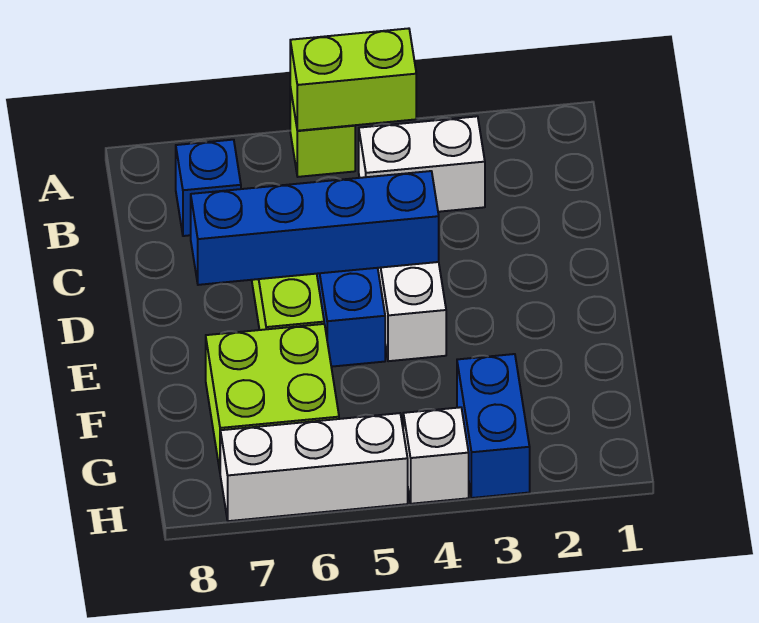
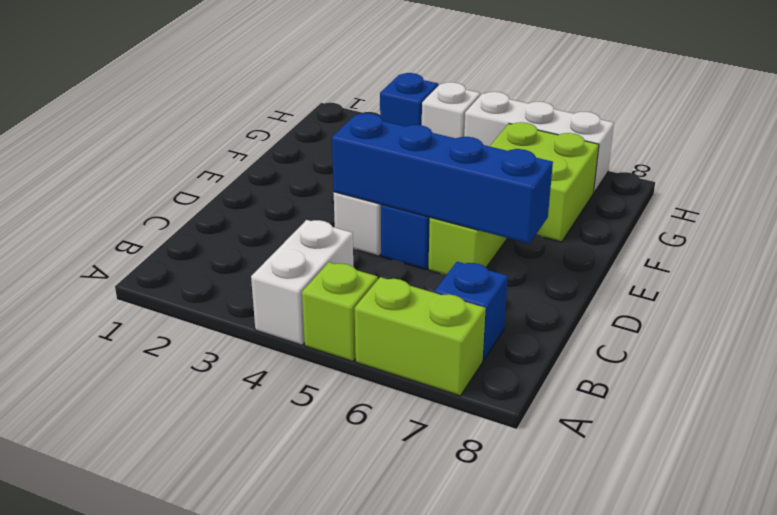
lime brick A4:A5 level 2 -> lime brick A6:A7 level 1
white brick B3:B4 level 1 -> white brick A4:B4 level 1
blue brick G3:H3 level 1 -> blue brick H3 level 1

